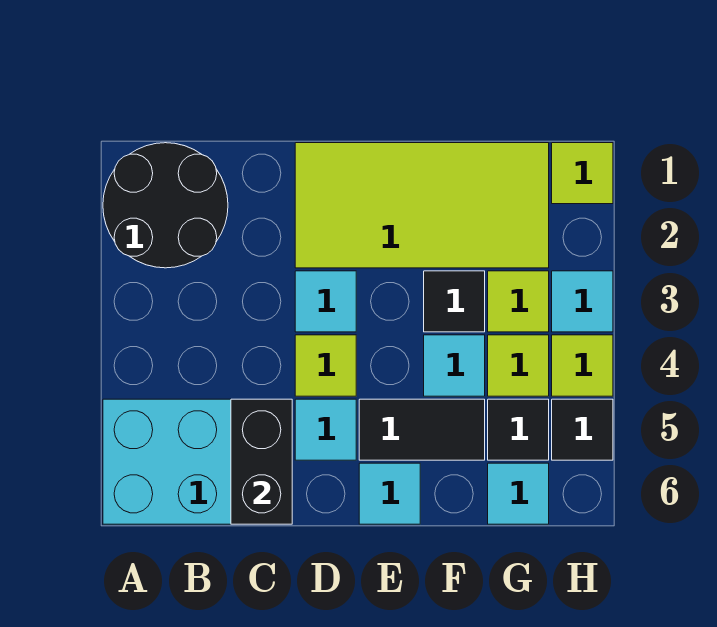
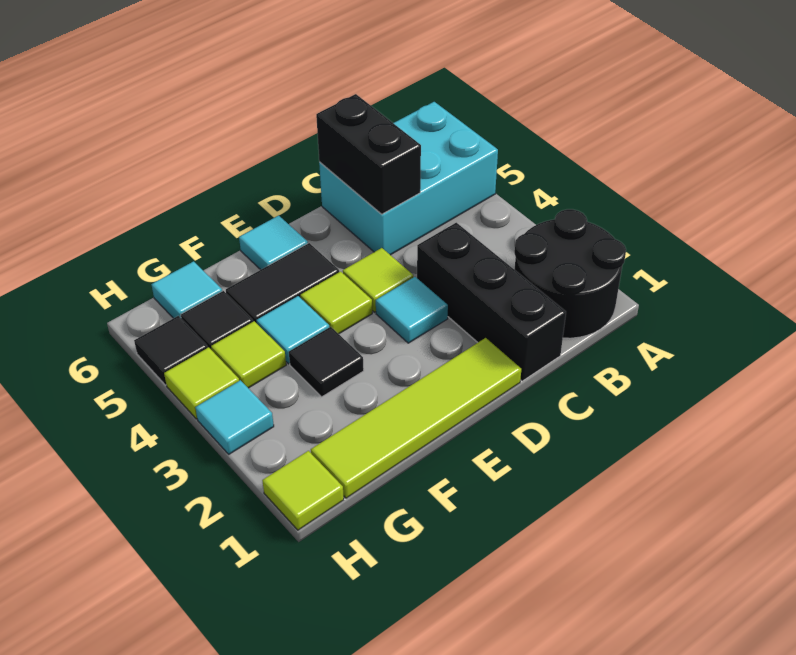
none -> black brick C1:C3 level 1
lime tile D1:G2 level 1 -> lime tile D1:G1 level 1
cyan tile D5 level 1 -> none
lime tile G3 level 1 -> lime tile E4 level 1

